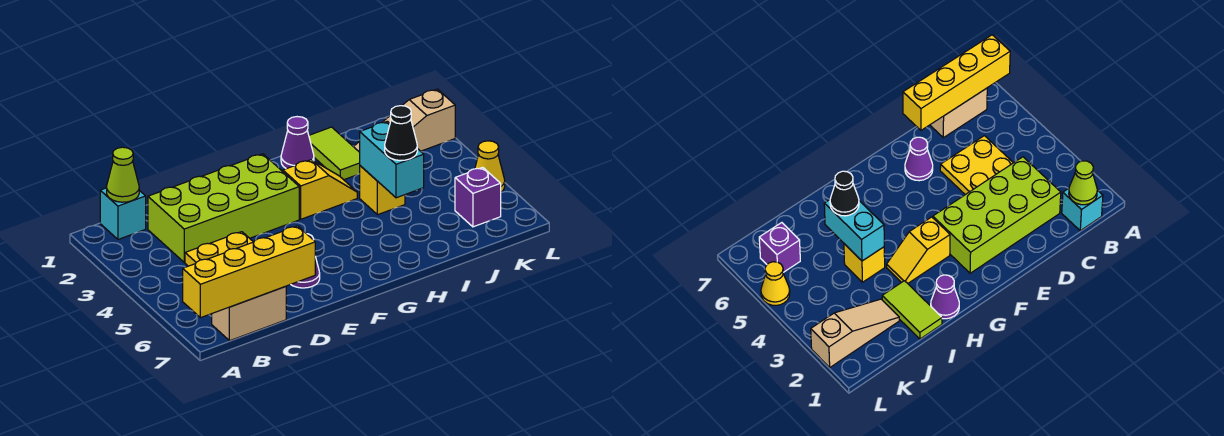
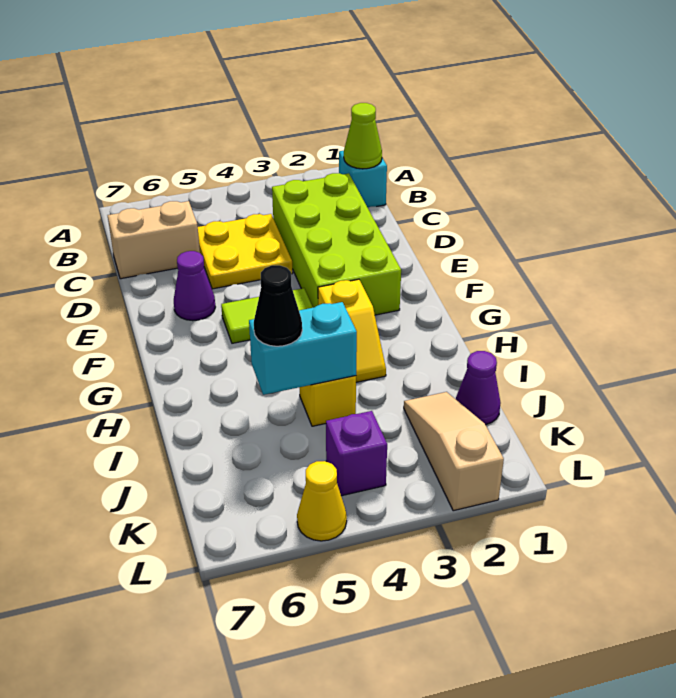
yellow brick A7:D7 level 2 -> none
tan brick B7:C7 level 1 -> tan brick C6:C7 level 1
purple cone H1 level 1 -> purple cone J1 level 1
lime tile I1:I2 level 1 -> lime tile F4:F5 level 1
purple brick K6 level 1 -> purple brick K4 level 1

